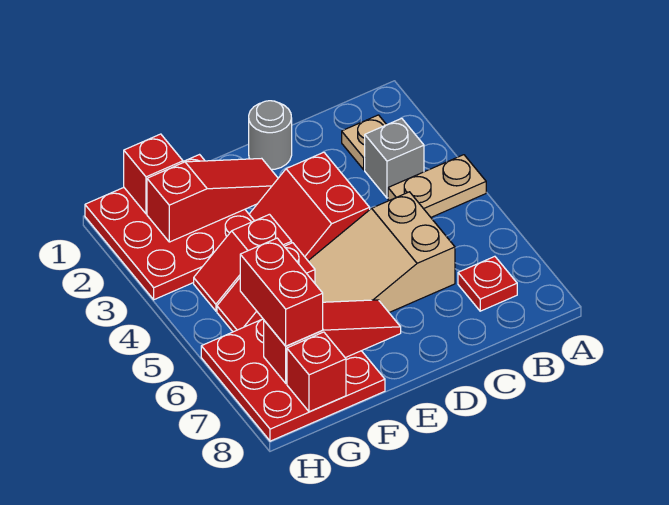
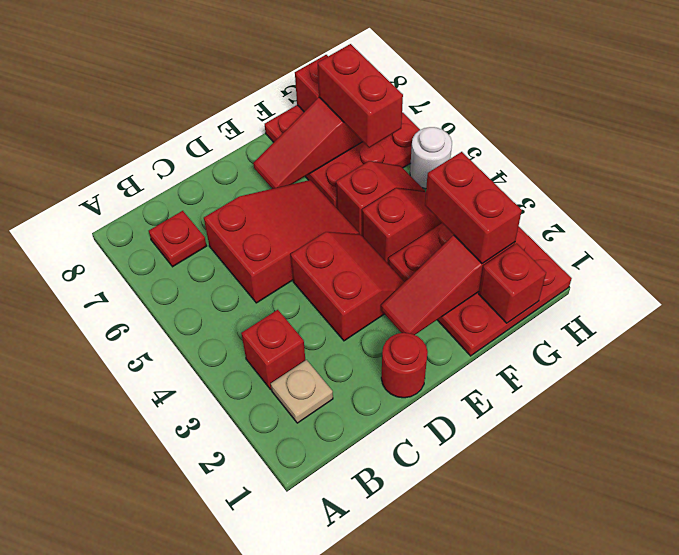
tan plate A4:B4 level 1 -> none
grey brick B3 level 1 -> red brick B3 level 1
tan slope C5:E6 level 1 top C -> red slope C5:E6 level 1 top C
grey round brick D1 level 1 -> red round brick D1 level 1
none -> red brick G2:G3 level 3
none -> white round brick H5 level 1

